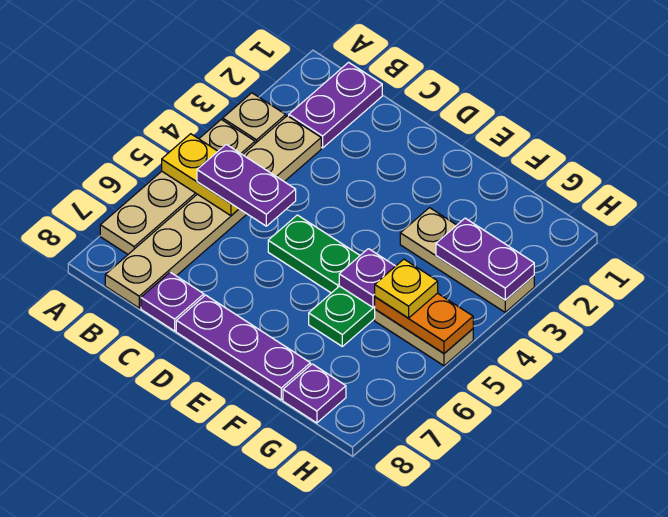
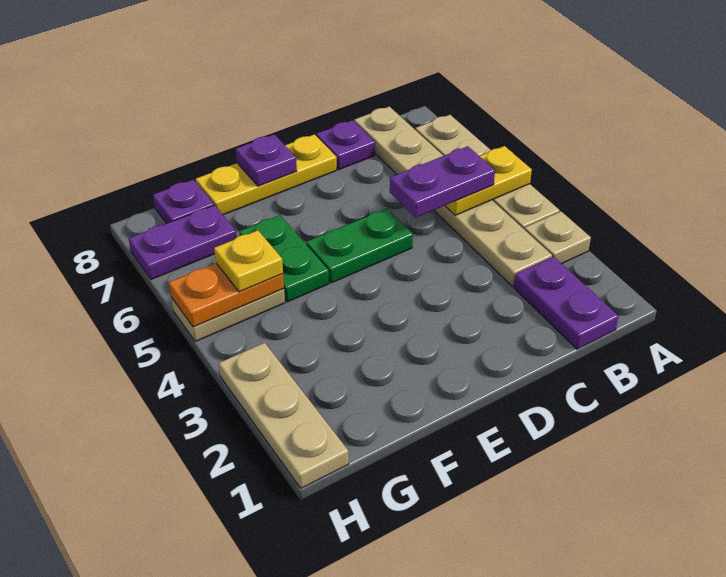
purple plate D8:F8 level 1 -> yellow plate D8:F8 level 1
tan plate F3:H3 level 1 -> tan plate H1:H3 level 1
purple plate F5 level 2 -> purple plate E8 level 2
purple plate G3:H3 level 2 -> purple plate G7:H7 level 1

